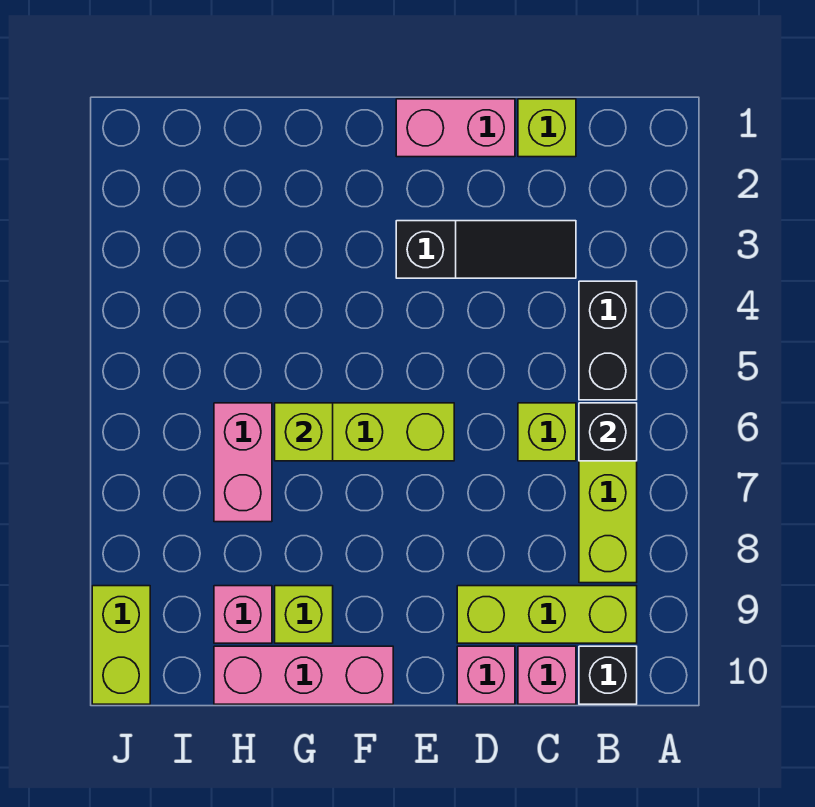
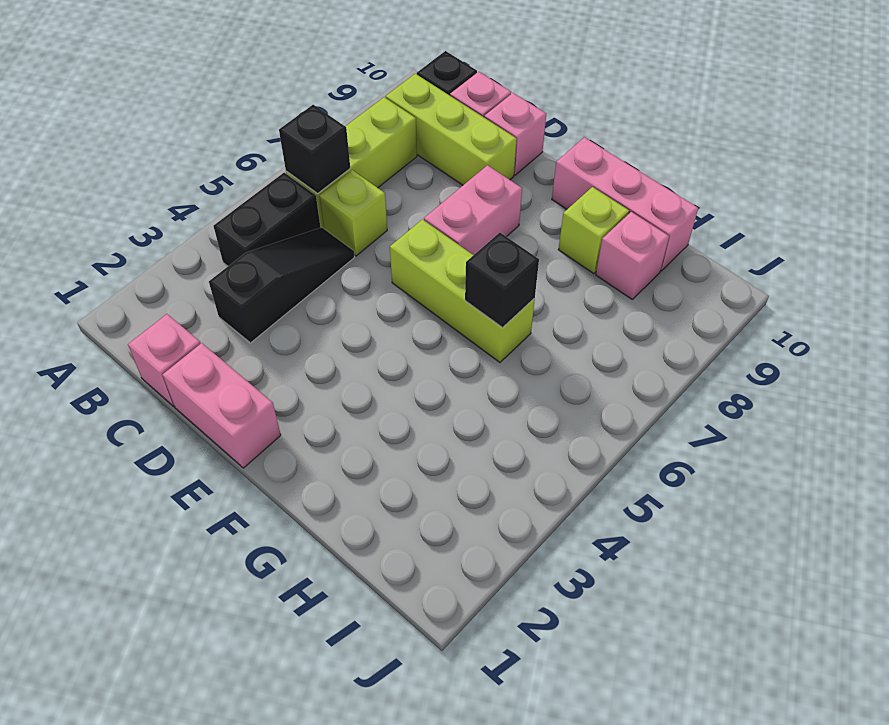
lime brick C1 level 1 -> pink brick C1 level 1
black slope C3:E3 level 1 top E -> black slope C3:C5 level 1 top 3
lime brick G6 level 2 -> black brick G6 level 2
pink brick H6:H7 level 1 -> pink brick E7:E8 level 1
lime brick J9:J10 level 1 -> none

